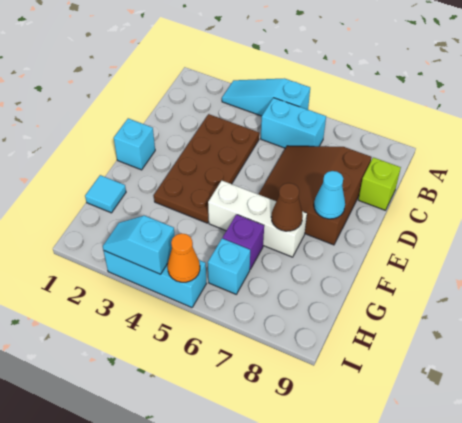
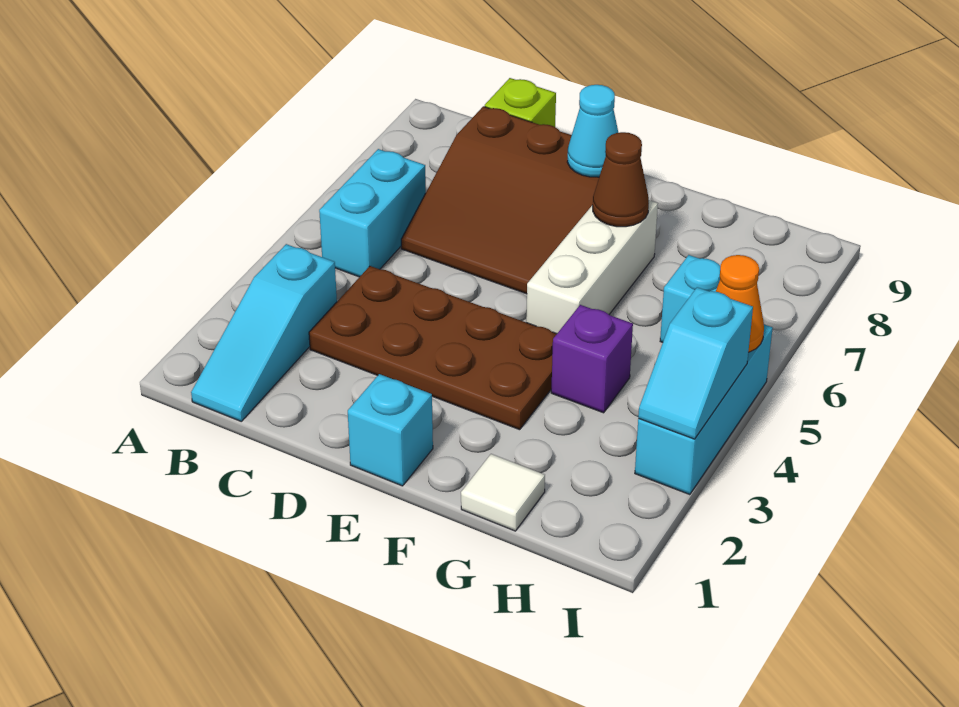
cyan slope A3:A5 level 1 top 5 -> cyan slope B1:B3 level 1 top 3
cyan tile G1 level 1 -> white tile G1 level 1
purple brick G6 level 1 -> purple brick G4 level 1

